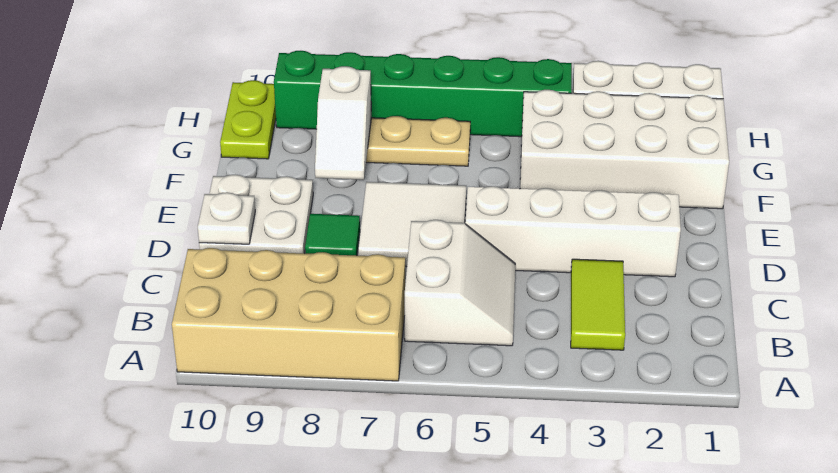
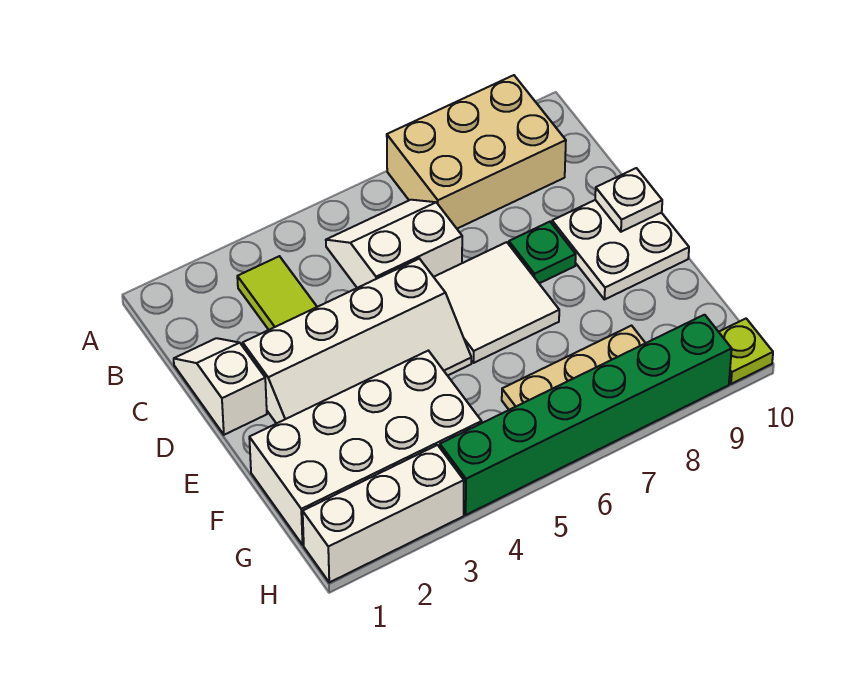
tan brick A7:B10 level 1 -> tan brick A7:B9 level 1
white slope B5:C6 level 1 top 6 -> white slope B5:C6 level 1 top C
green tile D8 level 1 -> green plate D8 level 1
white slope F8:G8 level 2 top G -> white slope C1:D1 level 1 top D
lime plate G10:H10 level 1 -> lime plate H10 level 1

